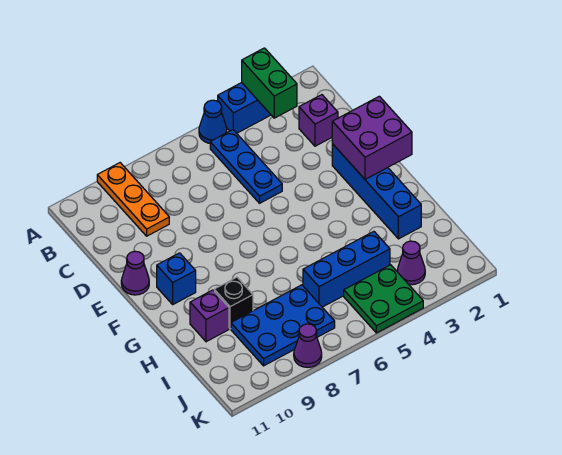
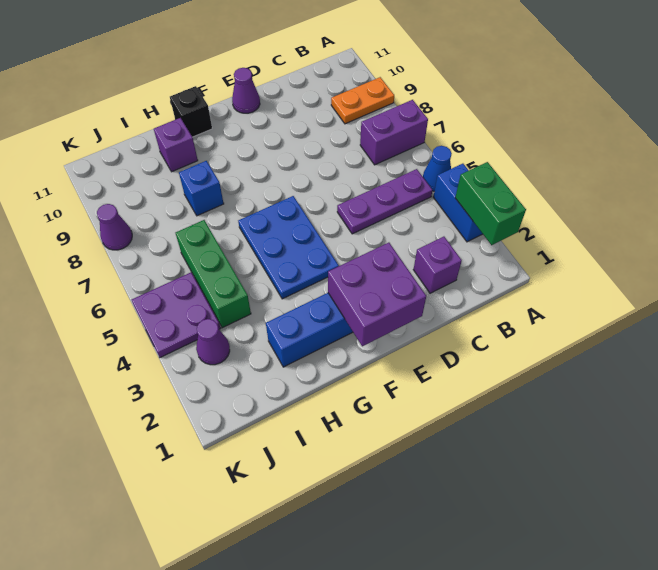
green brick A3:B3 level 2 -> green brick A2:A3 level 2
none -> purple brick A7:B7 level 1
orange plate A9:C9 level 1 -> orange plate A9:B9 level 1
blue plate B5:D5 level 1 -> purple plate B5:D5 level 1
blue brick F10 level 1 -> blue brick H8 level 1
black brick H9 level 1 -> black brick G11 level 1
blue brick I4:I6 level 1 -> green brick I4:I6 level 1
blue plate I7:J9 level 1 -> blue plate F4:G6 level 1
green plate J4:K5 level 1 -> purple plate J4:K5 level 1

